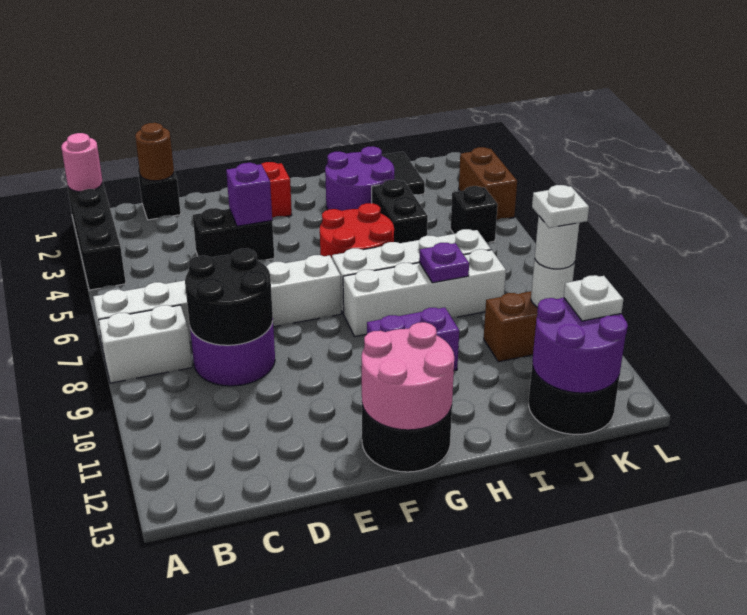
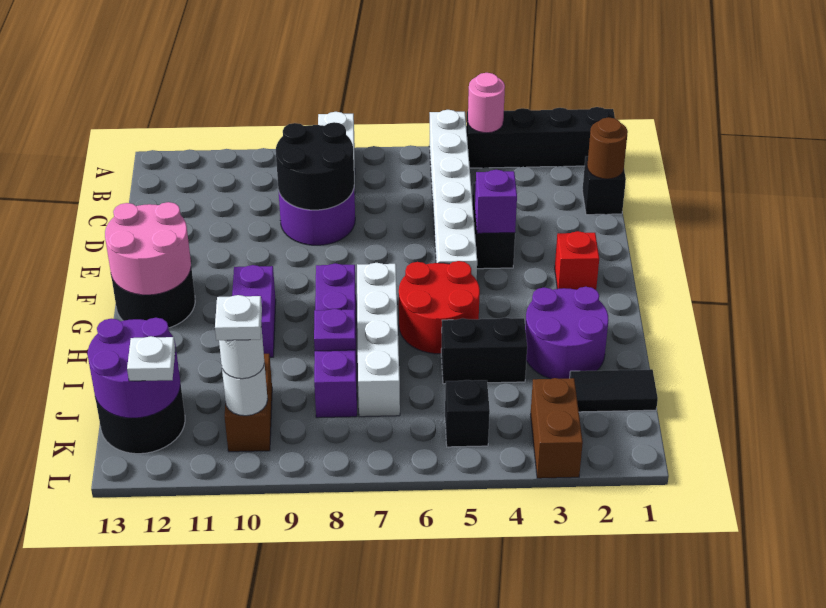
pink round brick A1 level 2 -> pink round brick A4 level 2
white brick A7:F7 level 1 -> white brick A5:F5 level 1
white brick G8:J8 level 1 -> purple brick G8:J8 level 1
brown brick L3:L4 level 1 -> brown brick K3:L3 level 1

